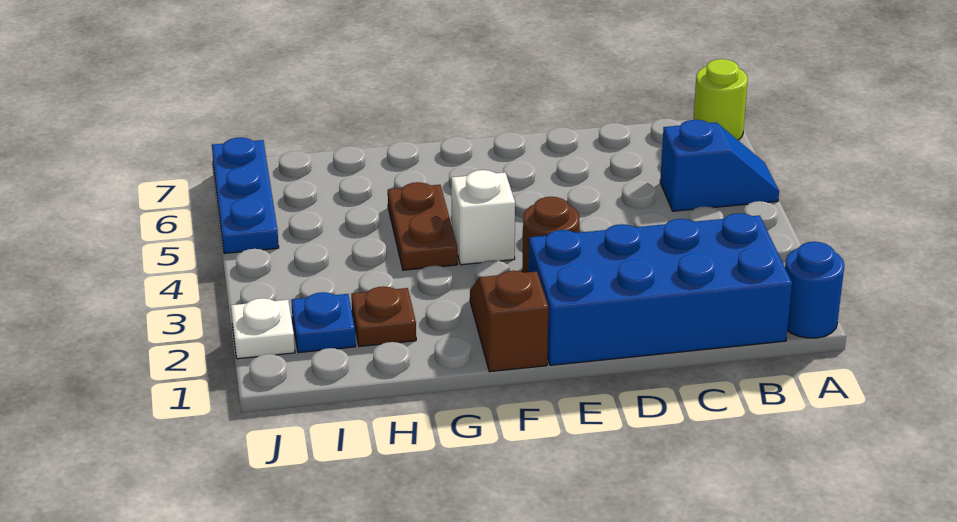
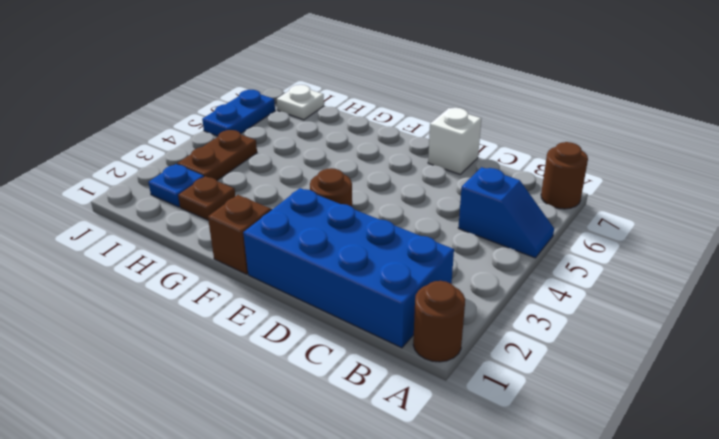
blue round brick A1 level 1 -> brown round brick A1 level 1
lime round brick A7 level 1 -> brown round brick A7 level 1
white brick F4 level 1 -> white brick D7 level 1
brown plate G4:G5 level 1 -> brown plate I3:I4 level 1
white plate J2 level 1 -> white plate I7 level 1
blue plate J5:J7 level 1 -> blue plate J5:J6 level 1

